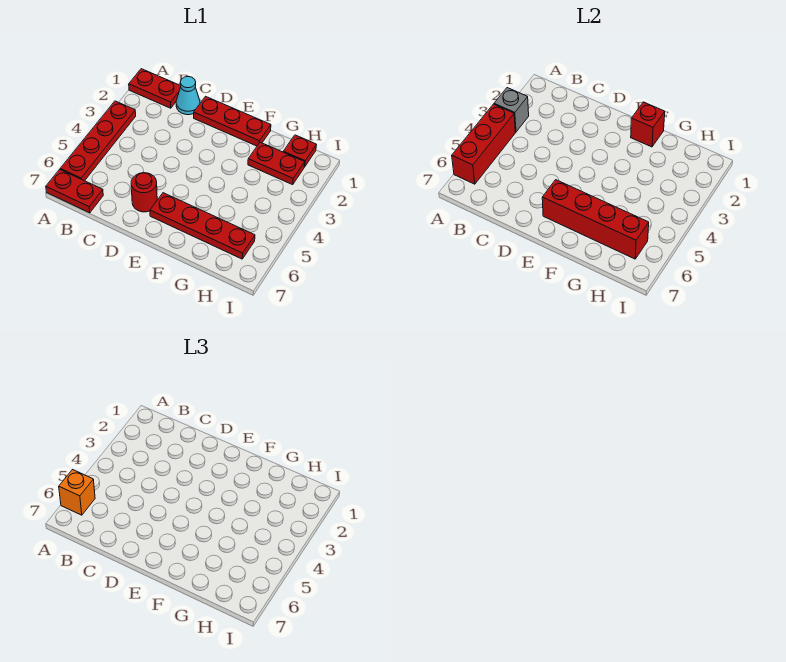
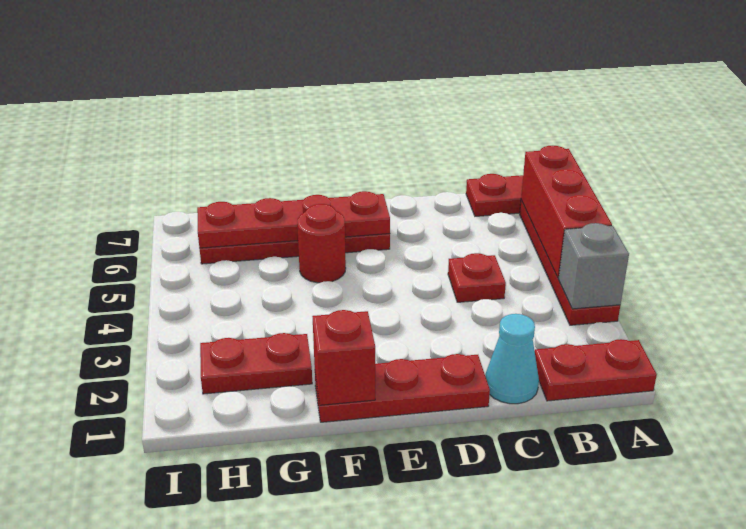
orange brick A6 level 3 -> none
red round brick D6 level 1 -> red round brick F5 level 1
red brick E6:H6 level 2 -> red plate E6:H6 level 2
red plate H1 level 1 -> red plate C4 level 1

